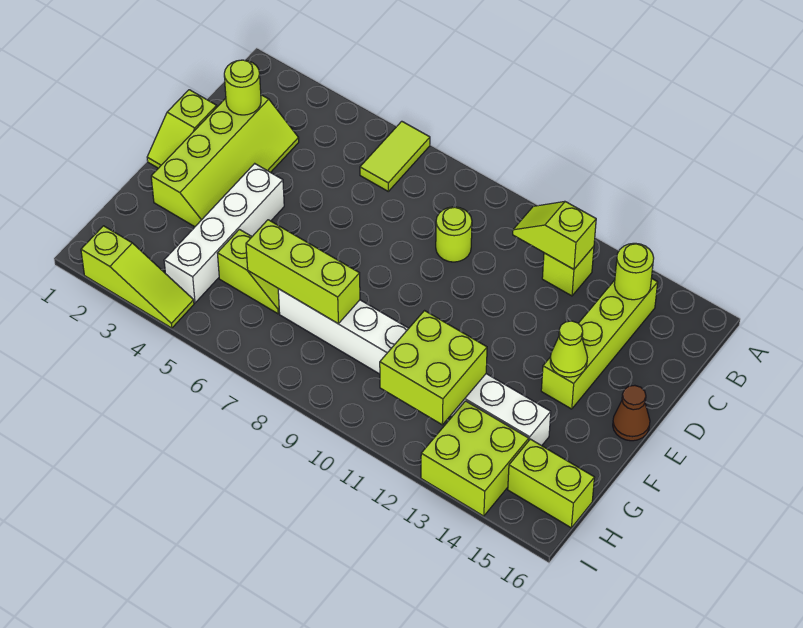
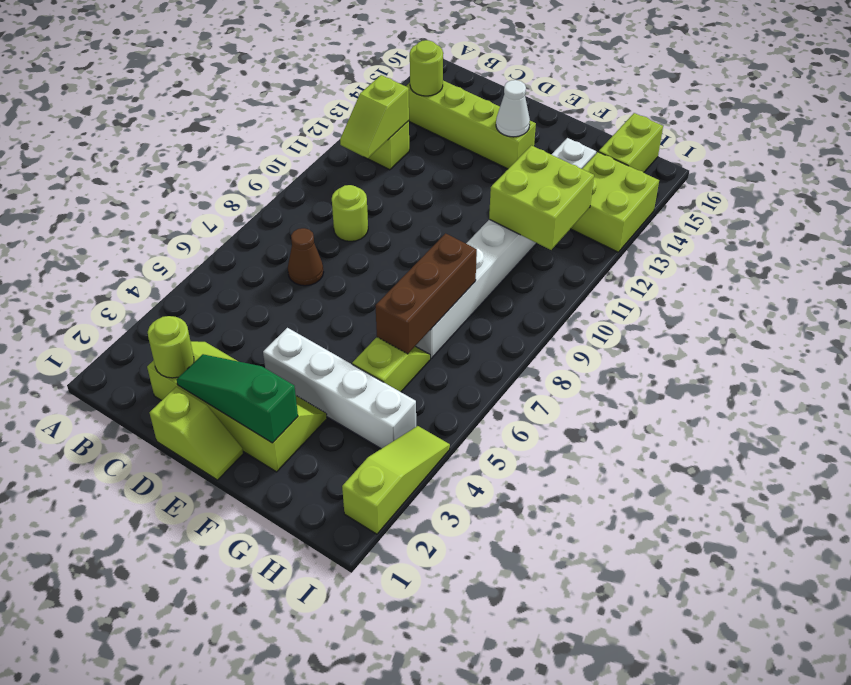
lime tile A6:B6 level 1 -> none
none -> green slope D2:F2 level 2 top F
lime cone E14 level 2 -> white cone E14 level 2
brown cone E16 level 1 -> brown cone C7 level 1
lime brick G6:G8 level 2 -> brown brick G6:G8 level 2

